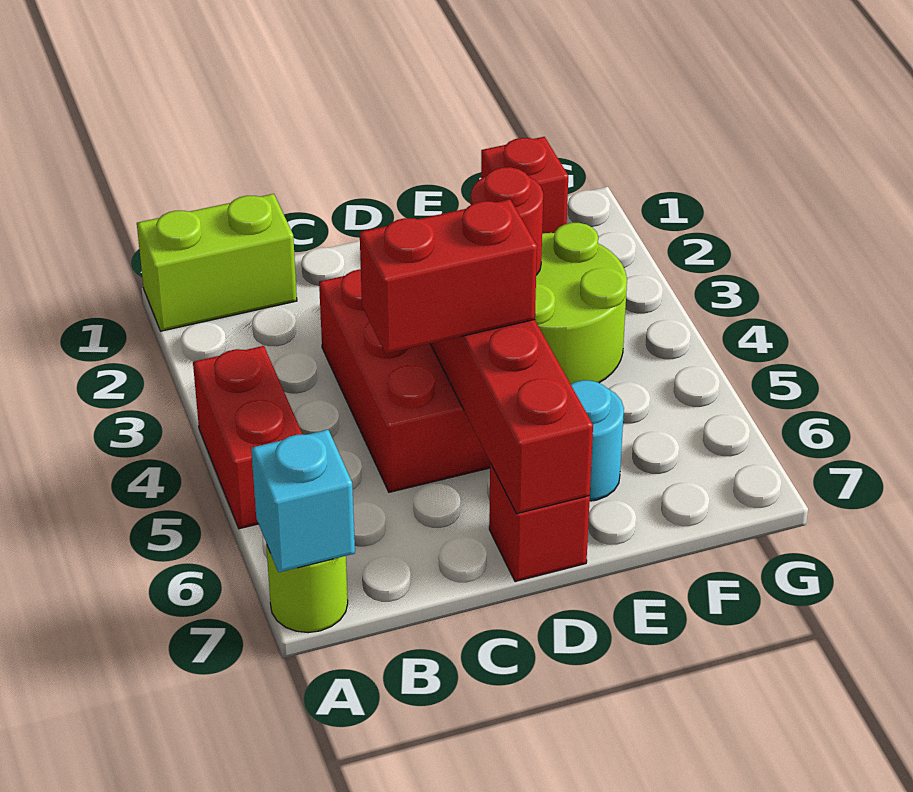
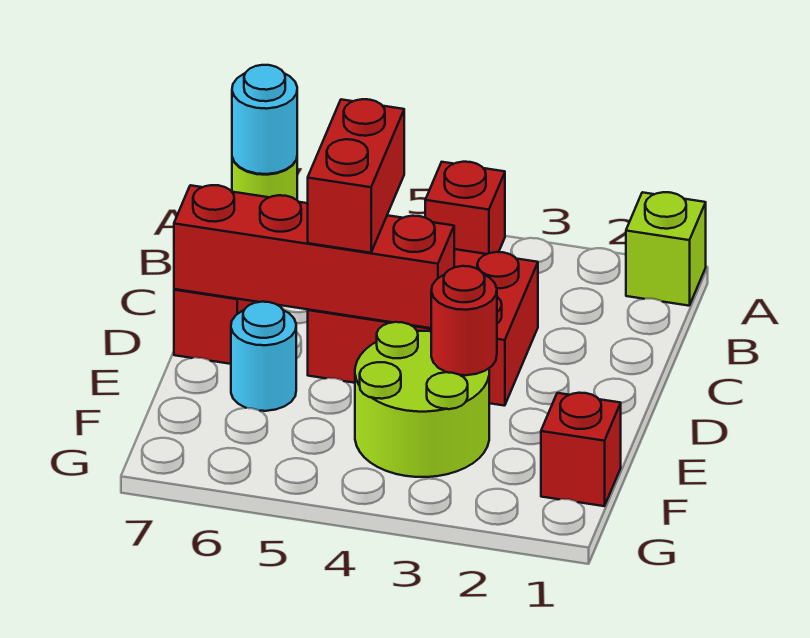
lime brick A1:B1 level 1 -> lime brick A1 level 1
red brick A4:A5 level 1 -> red brick A4 level 1
cyan brick A7 level 2 -> cyan round brick A7 level 2

